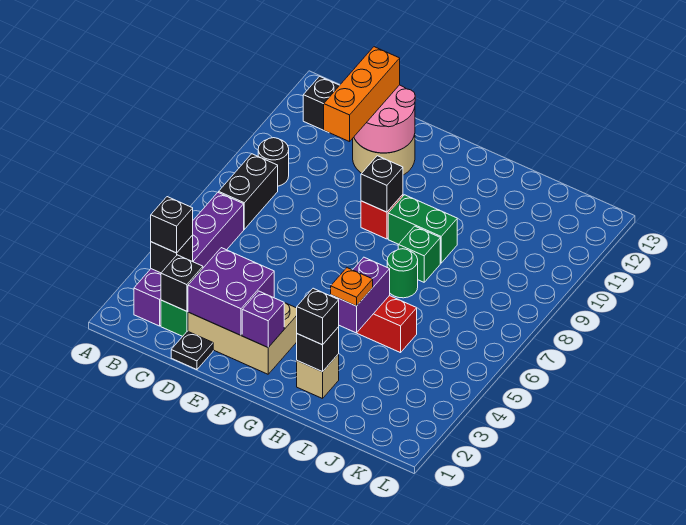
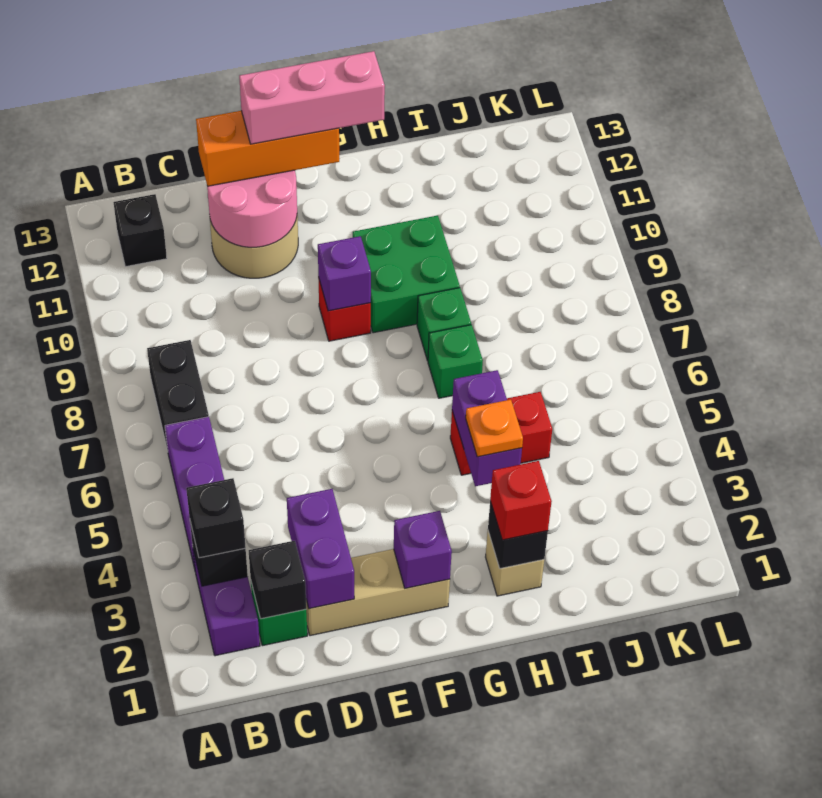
black round brick B9 level 1 -> none
black plate D1 level 1 -> none
tan brick D2:F3 level 1 -> tan brick D2:F2 level 1
purple brick D2:E3 level 2 -> purple brick D2:D3 level 2
orange brick D10:D12 level 3 -> orange brick D12:F12 level 3
none -> pink brick E12:G12 level 4
black brick F9 level 2 -> purple brick F9 level 2
green brick G9:H9 level 1 -> green brick G9:H10 level 1
black brick H2 level 3 -> red brick H2 level 3
green round brick H7 level 1 -> green brick H7 level 1

